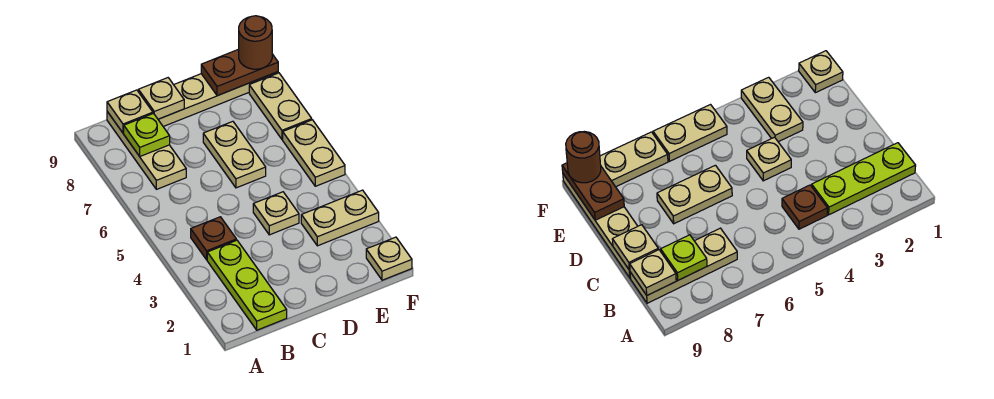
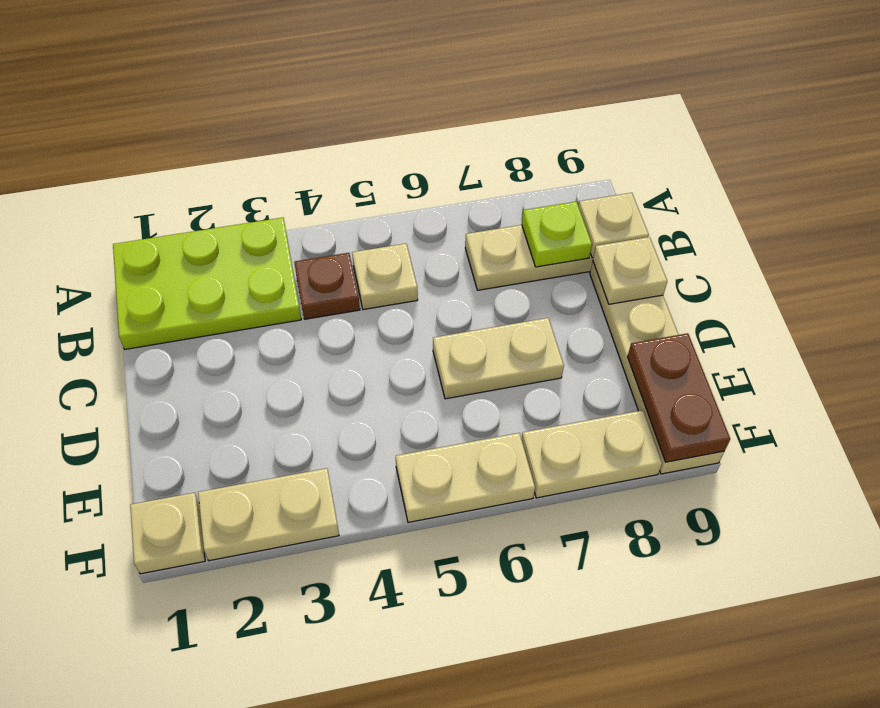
lime plate B1:B3 level 1 -> lime plate A1:B3 level 1
tan plate D4 level 1 -> tan plate B5 level 1
tan plate E3:F3 level 1 -> tan plate F2:F3 level 1
brown round brick F9 level 3 -> none

